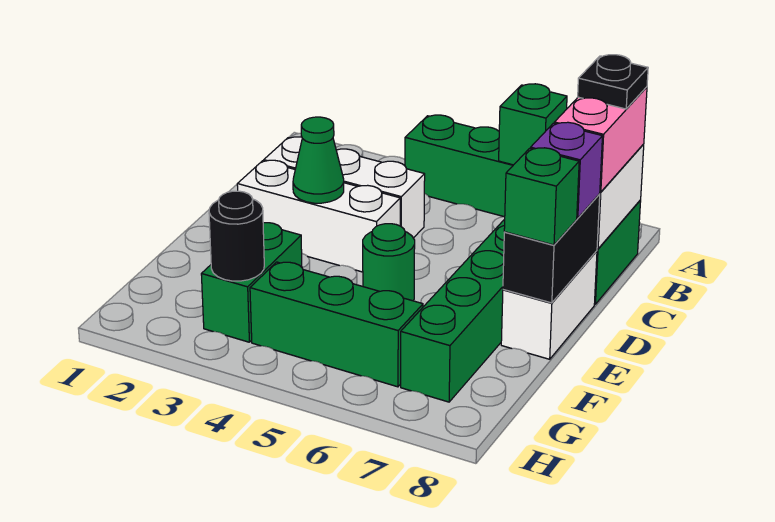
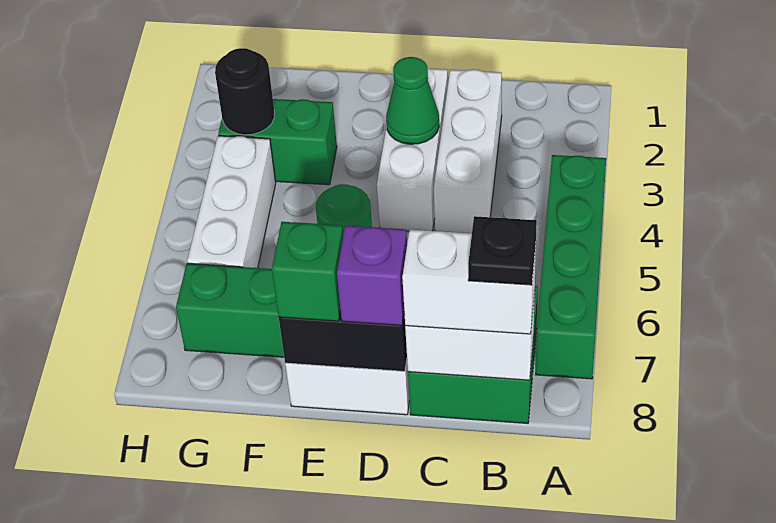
green brick A6 level 2 -> none
pink brick B8:C8 level 3 -> white brick B8:C8 level 3
green brick G4:G6 level 1 -> white brick G4:G6 level 1

